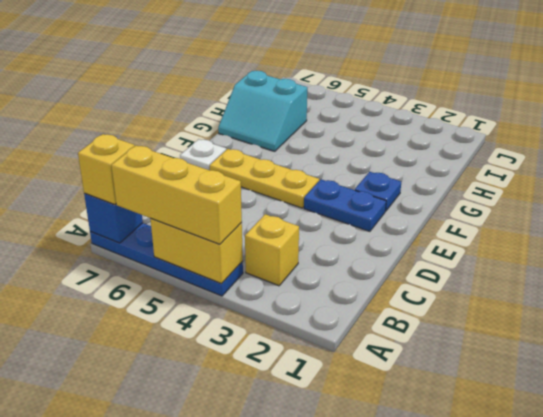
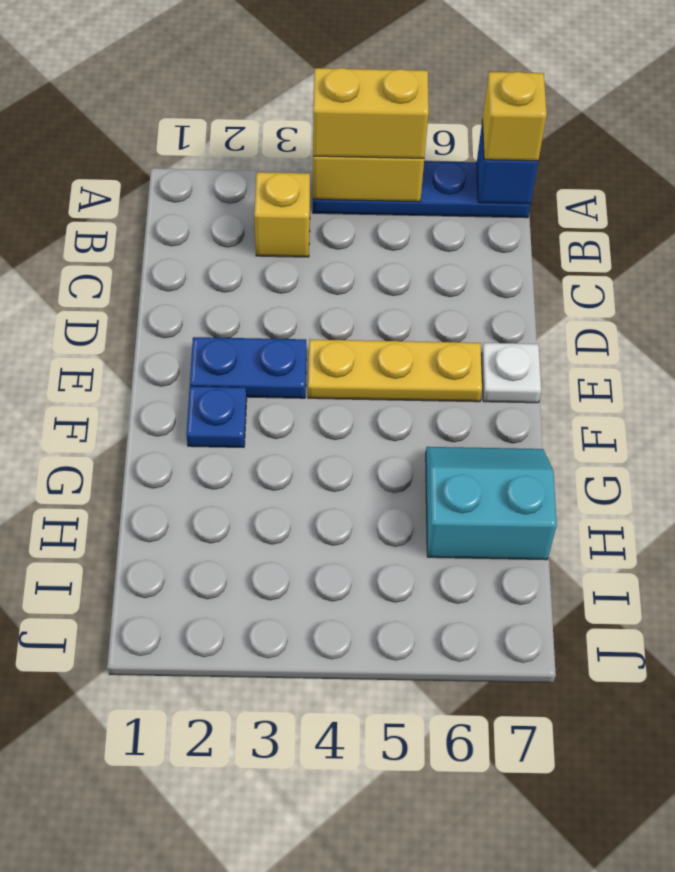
yellow brick A4:A6 level 3 -> yellow brick A4:A5 level 3

